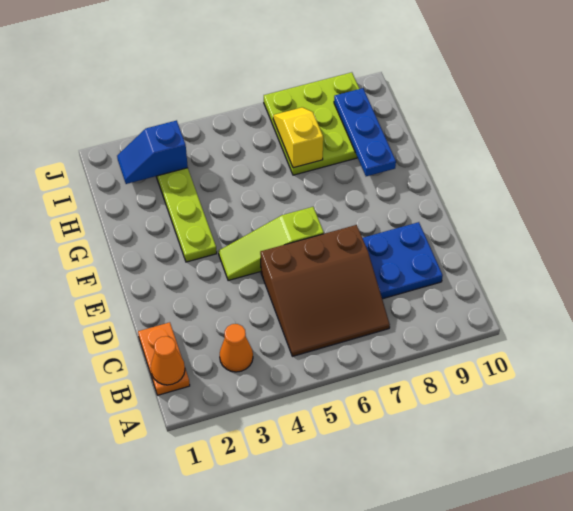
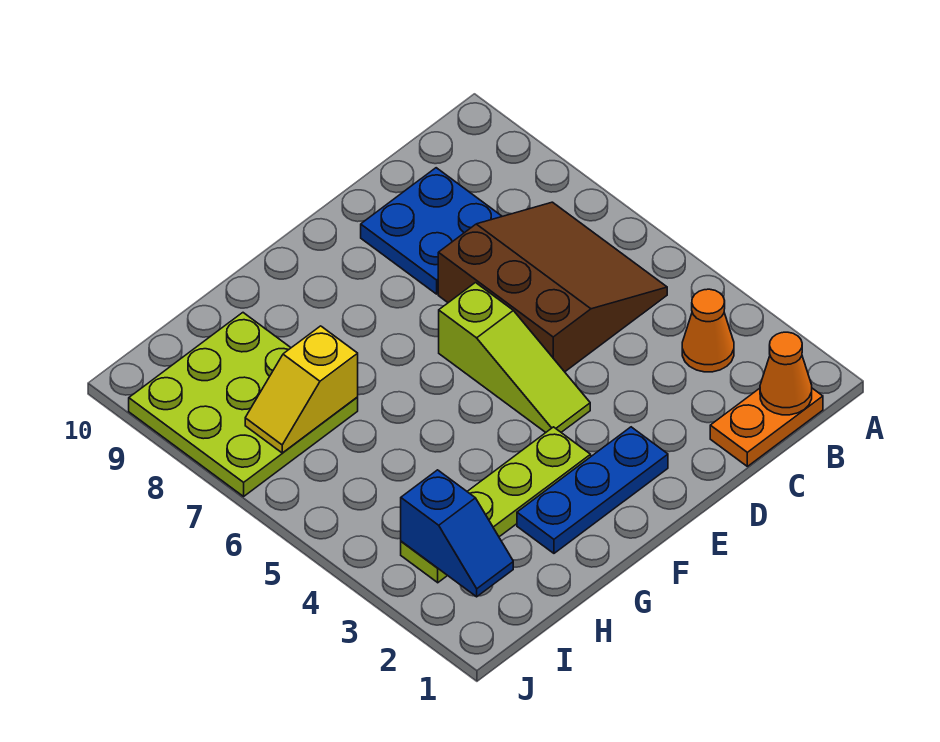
blue plate G9:I9 level 2 -> blue plate E2:G2 level 1

